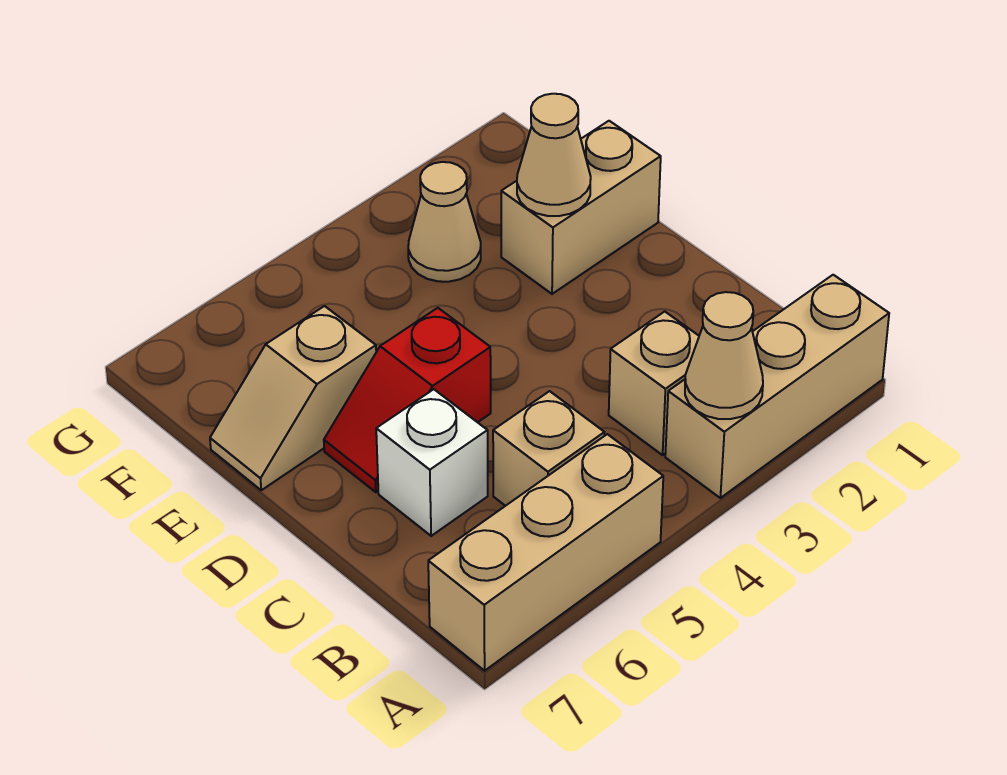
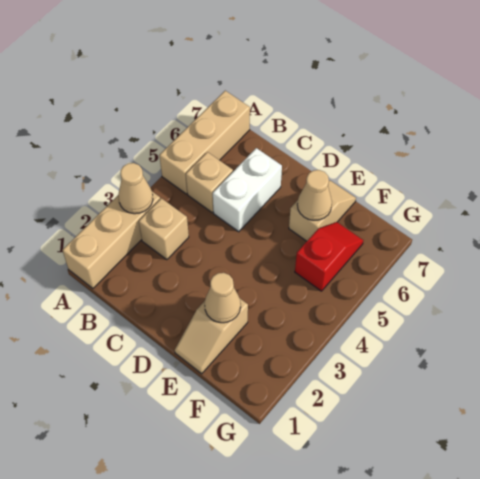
white brick C6 level 1 -> white brick C5:C6 level 1
red slope D5:D6 level 1 top 5 -> red slope F5:F6 level 1 top 5
tan brick E1:E2 level 1 -> tan slope E1:E2 level 1 top 2
tan cone F3 level 1 -> tan cone E6 level 2

